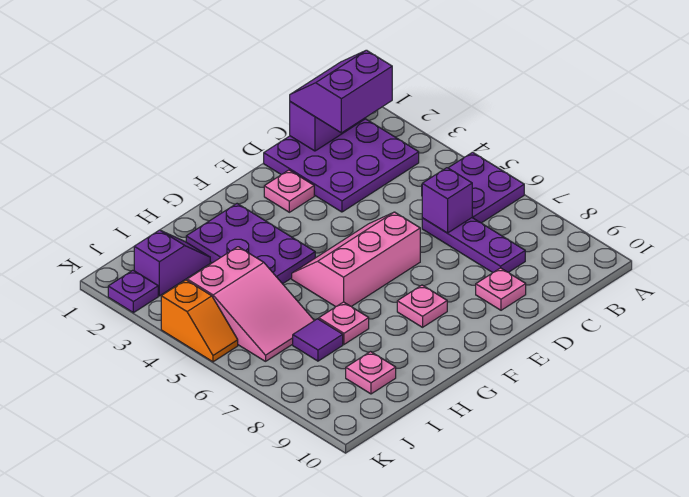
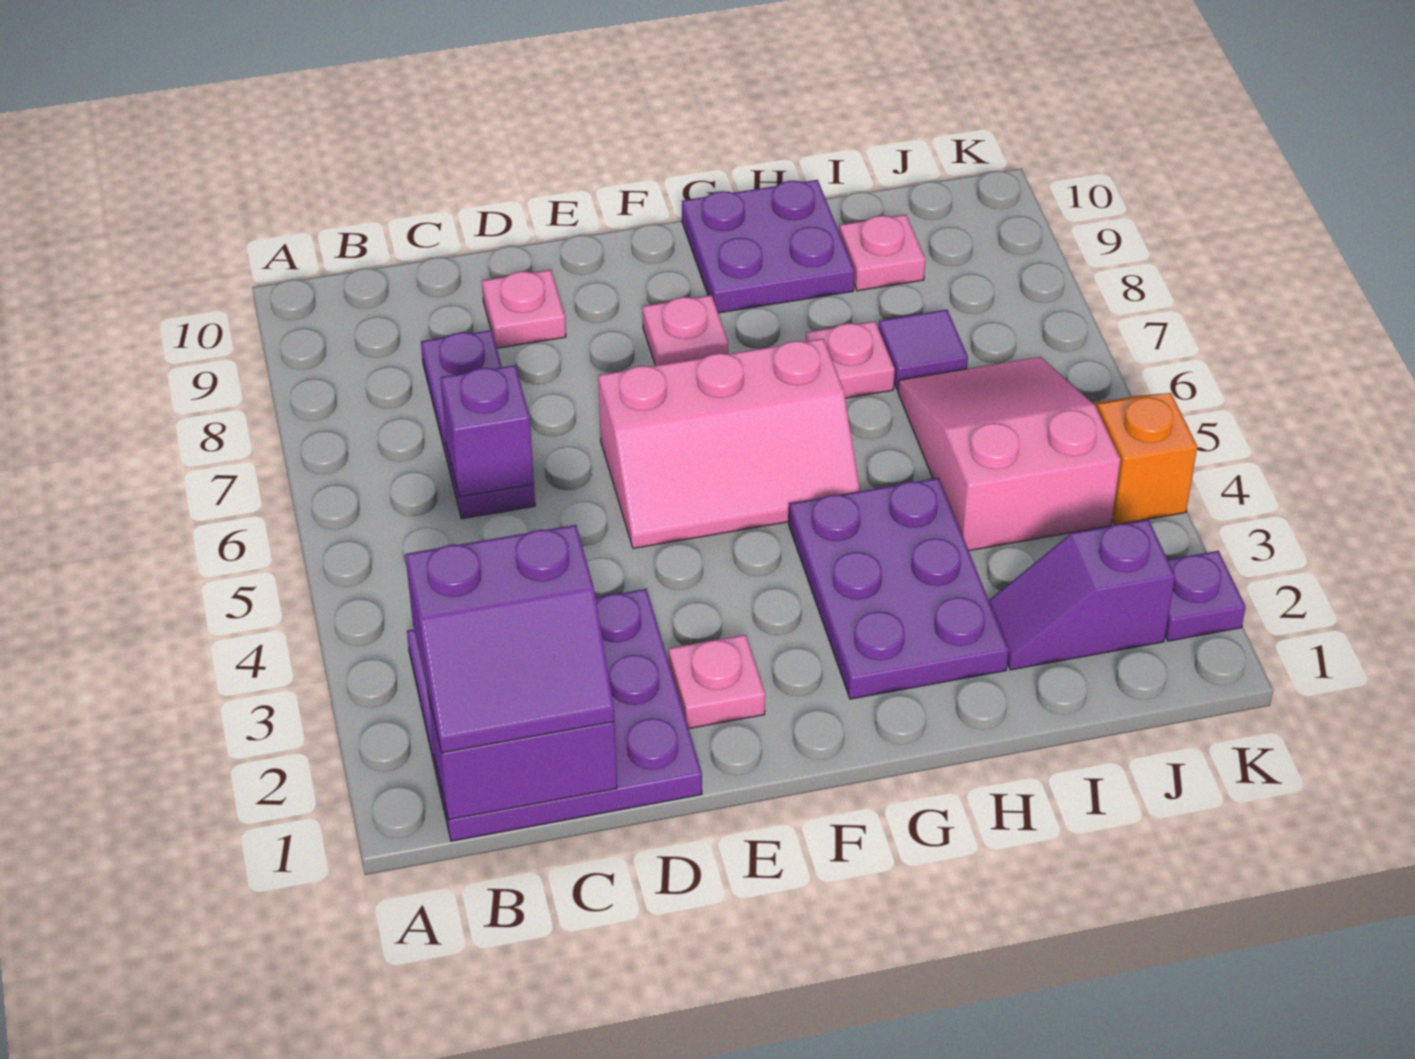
purple plate A5:B6 level 1 -> purple plate G9:H10 level 1

